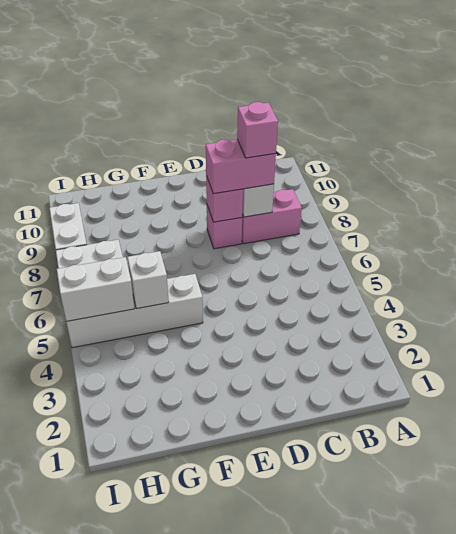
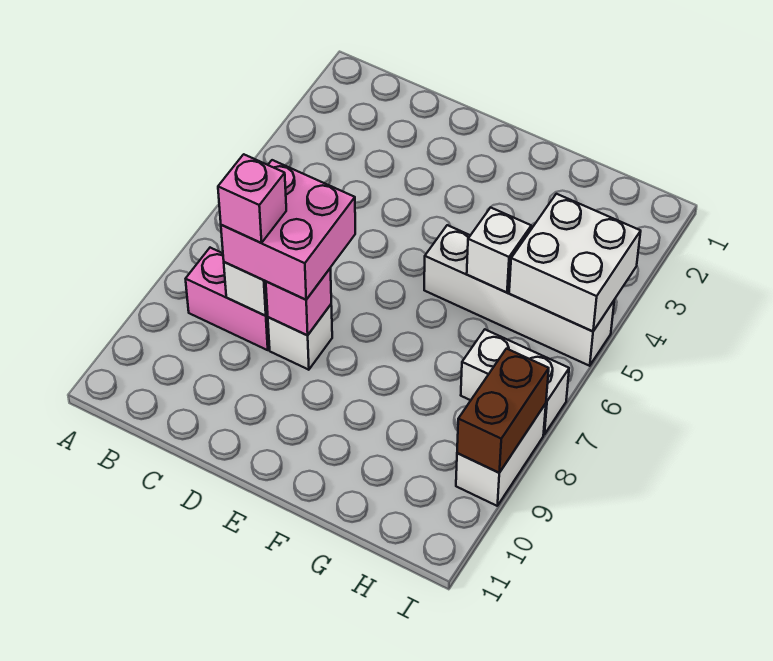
pink brick C8:D8 level 3 -> pink brick C7:D8 level 3
pink brick D8 level 1 -> white brick D8 level 1
white brick H5:I5 level 2 -> white brick H4:I5 level 2
none -> brown brick I8:I9 level 2

